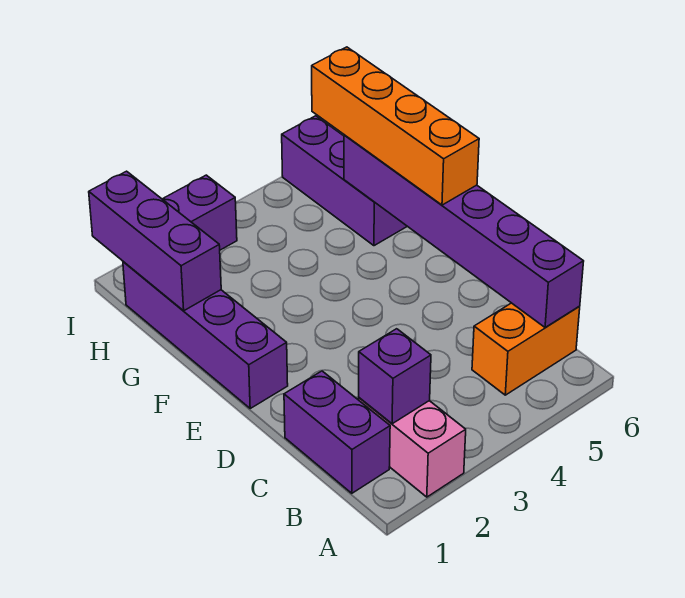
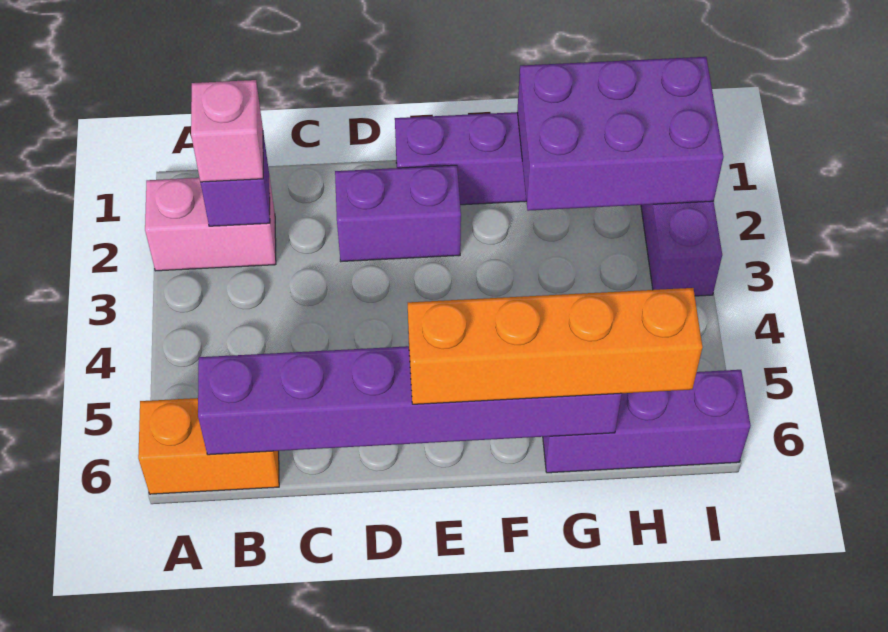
purple brick B1:C1 level 1 -> purple brick D2:E2 level 1
none -> pink brick B2 level 3
orange brick B5:B6 level 1 -> orange brick A6:B6 level 1
purple brick G1:I1 level 2 -> purple brick G1:I2 level 2

